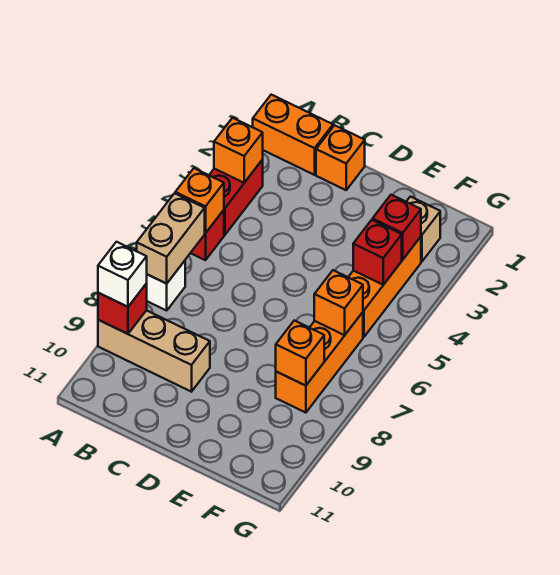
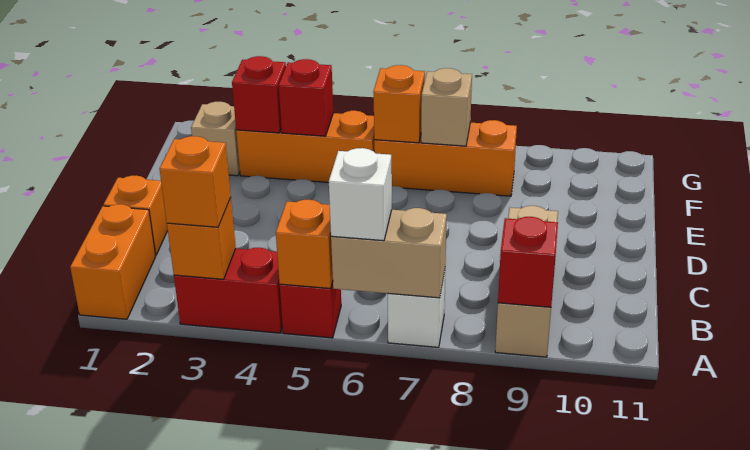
white brick A9 level 3 -> white brick A6 level 3
none -> tan brick F7 level 2
orange brick F8 level 2 -> orange brick A3 level 3

